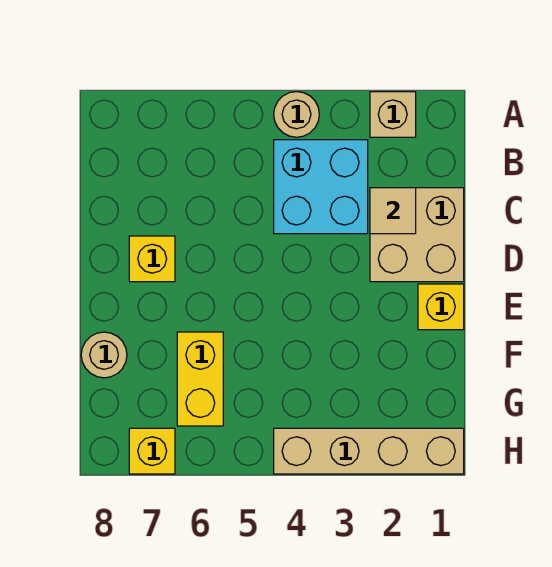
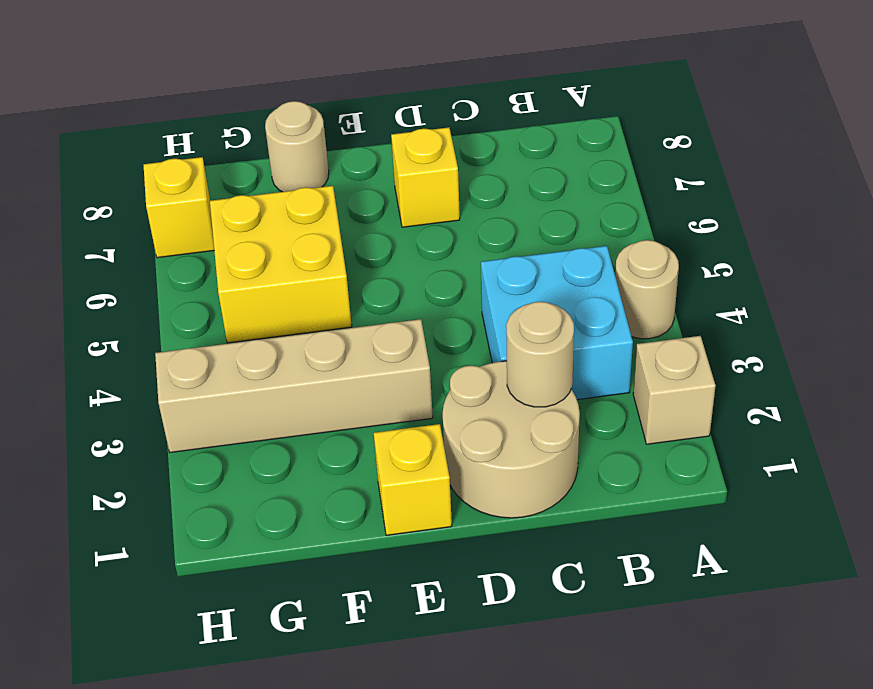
tan brick C1:D2 level 1 -> tan round brick C1:D2 level 1
tan tile C2 level 2 -> tan round brick C2 level 2
yellow brick F6:G6 level 1 -> yellow brick F5:G6 level 1
tan brick H1:H4 level 1 -> tan brick E3:H3 level 1

